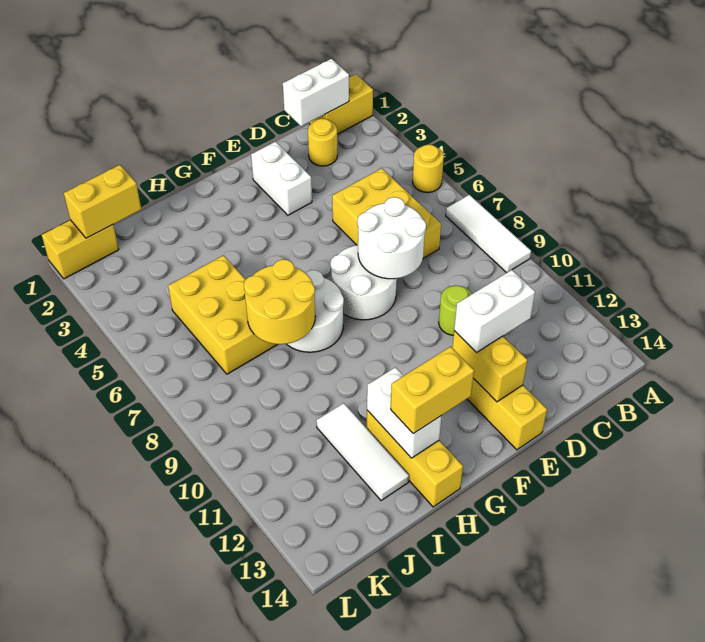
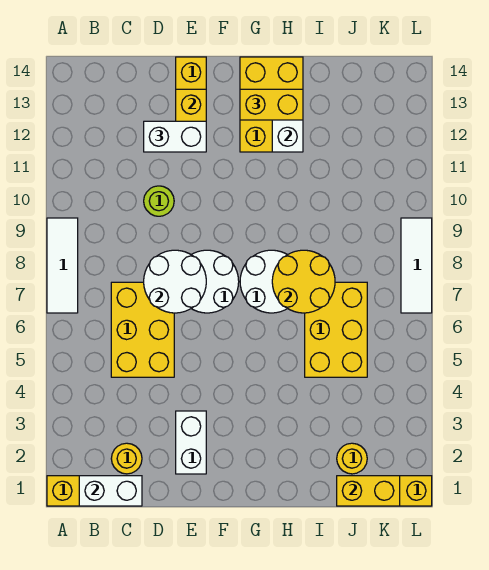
yellow round brick A5 level 1 -> yellow round brick J2 level 1
yellow brick H12:H14 level 1 -> yellow brick G12:H14 level 1
white tile I11:I13 level 1 -> white tile L7:L9 level 1

